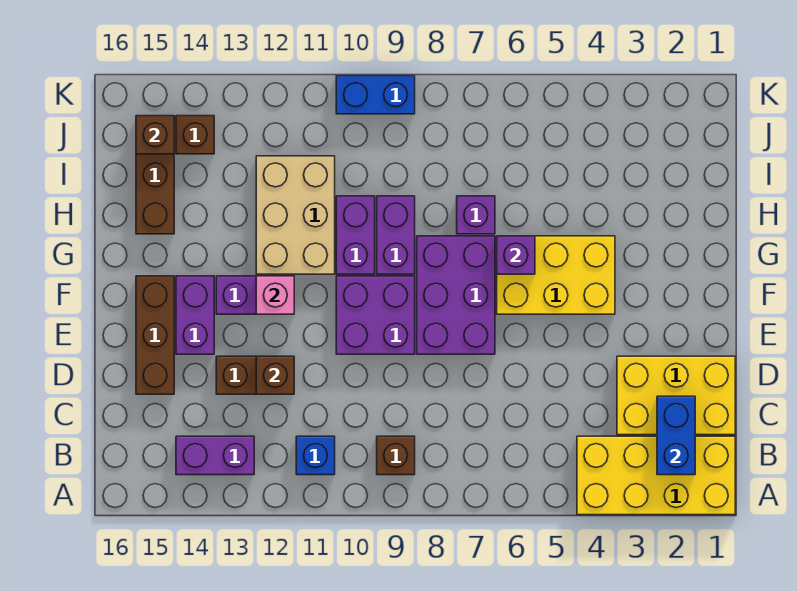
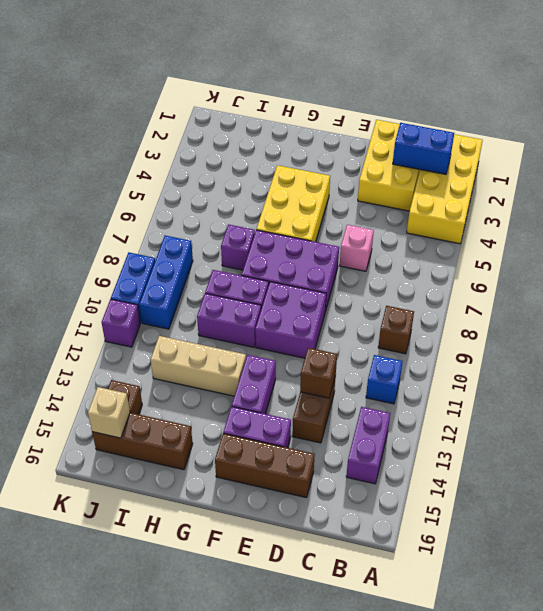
pink brick F12 level 2 -> pink brick D6 level 1
purple brick G6 level 2 -> purple brick K11 level 1
tan brick G11:I12 level 1 -> tan brick G12:I12 level 1
none -> blue brick J8:J10 level 1
brown brick J15 level 2 -> tan brick J15 level 2

